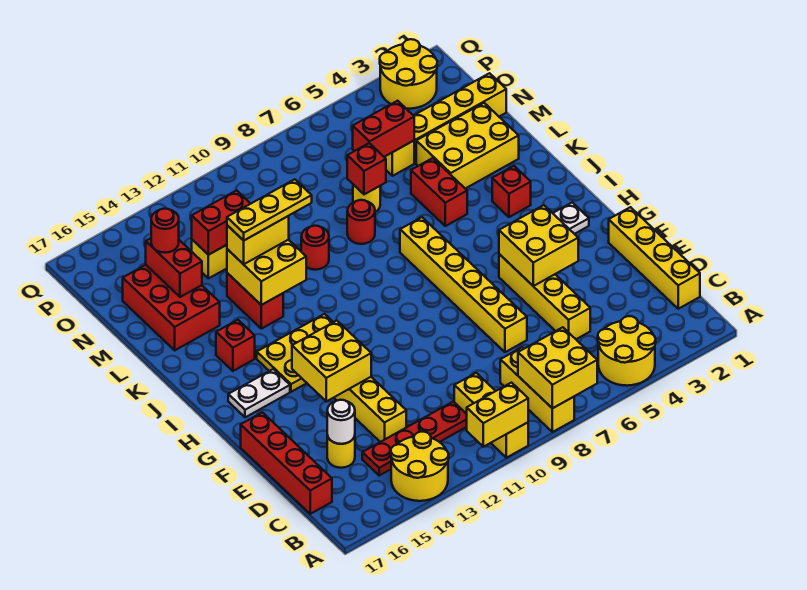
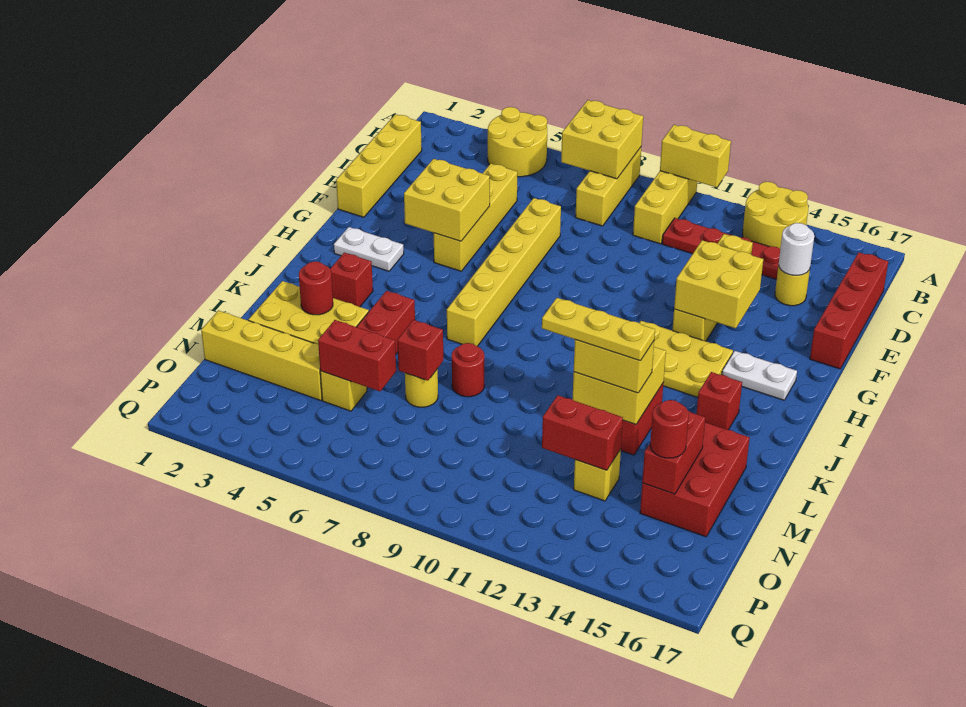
red round brick L10 level 1 -> red round brick L3 level 2
yellow round brick P2:Q3 level 1 -> none

